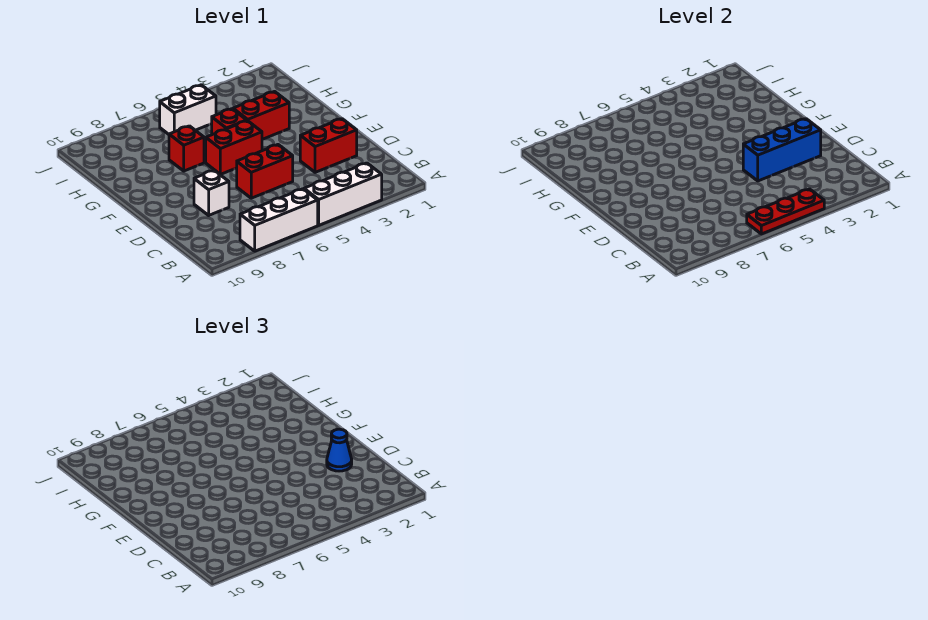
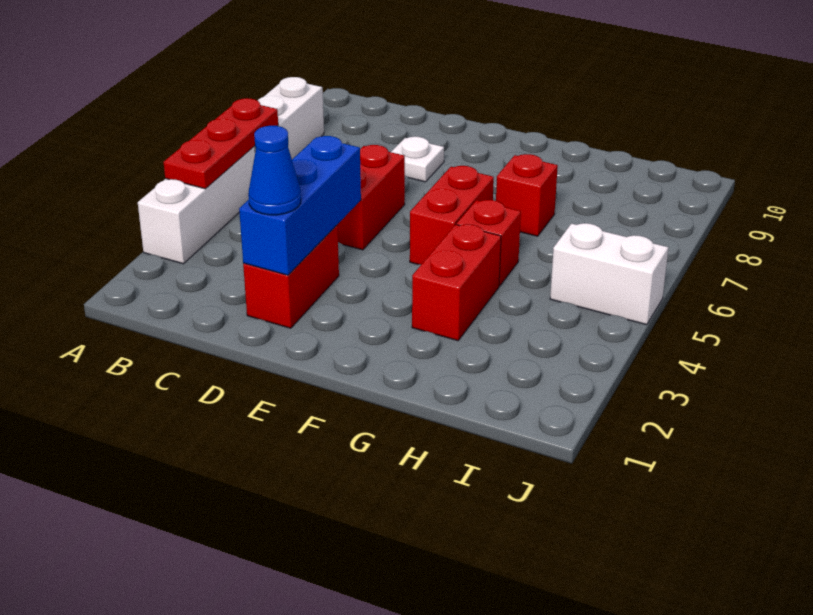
white brick D8 level 1 -> white plate D8 level 1
white brick I5:I6 level 1 -> white brick I5:J5 level 1

